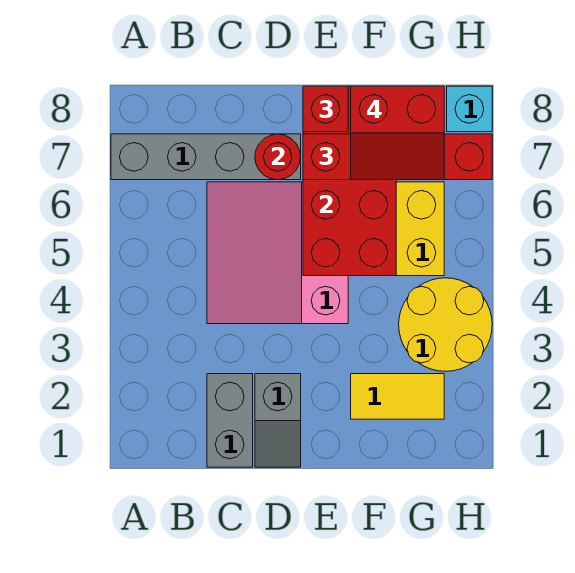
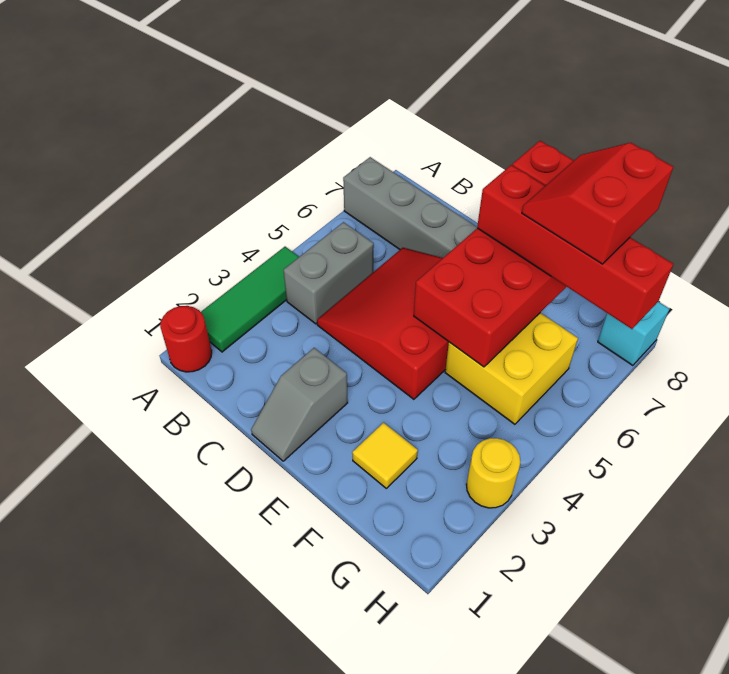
none -> green tile A2:A4 level 1
grey brick C1:C2 level 1 -> grey brick B4:B5 level 1
pink slope C4:E6 level 1 top E -> red slope C4:E6 level 1 top E
red round brick D7 level 2 -> red round brick A1 level 1
yellow tile F2:G2 level 1 -> yellow tile F2 level 1
red slope F7:G8 level 4 top 8 -> red slope F7:G8 level 4 top G
yellow round brick G3:H4 level 1 -> yellow round brick H3 level 1

